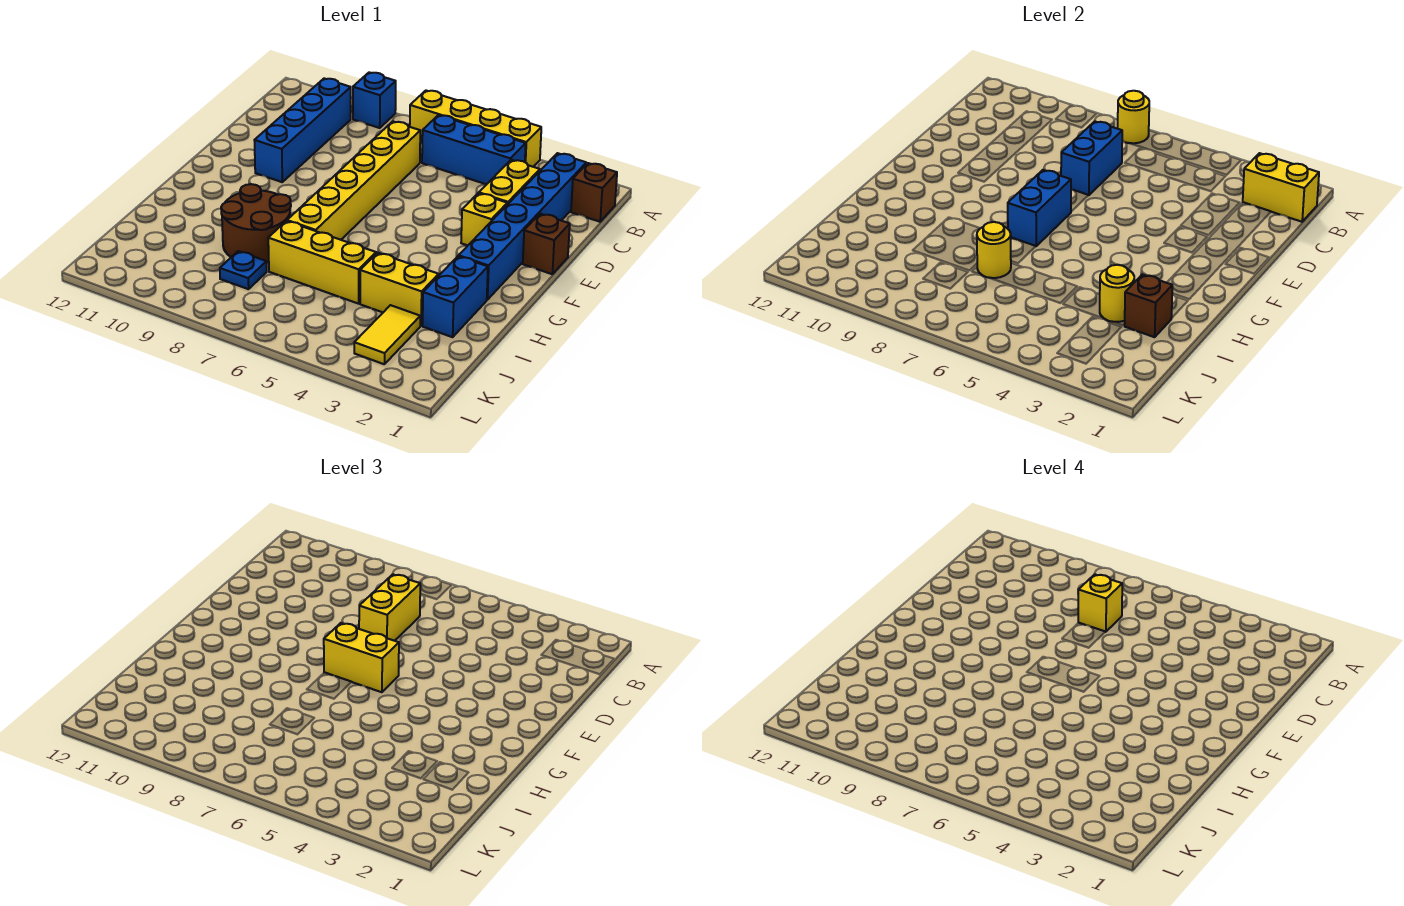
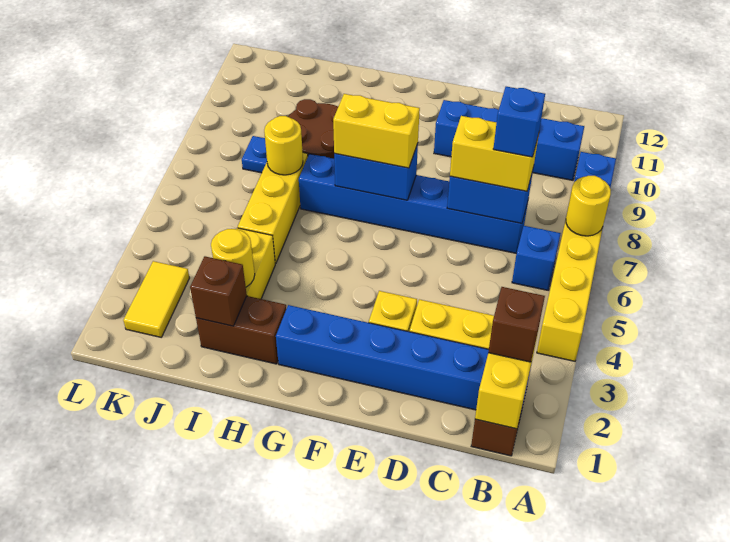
blue brick B4:B6 level 1 -> blue brick B6 level 1
yellow brick C7:H7 level 1 -> blue brick C7:H7 level 1
yellow brick C7 level 4 -> blue brick C7 level 4
brown brick E1 level 1 -> brown brick B2 level 3
yellow brick F6:F7 level 3 -> yellow brick F7:G7 level 3
blue brick H2:I2 level 1 -> brown brick H2:I2 level 1
yellow tile J3:K3 level 1 -> yellow tile K2:K3 level 1

